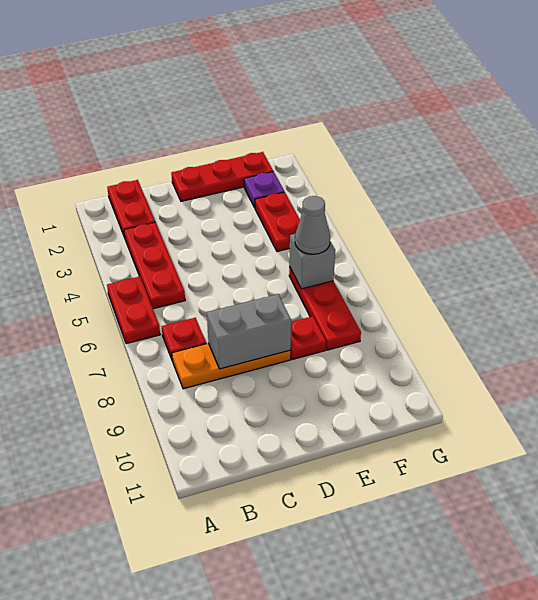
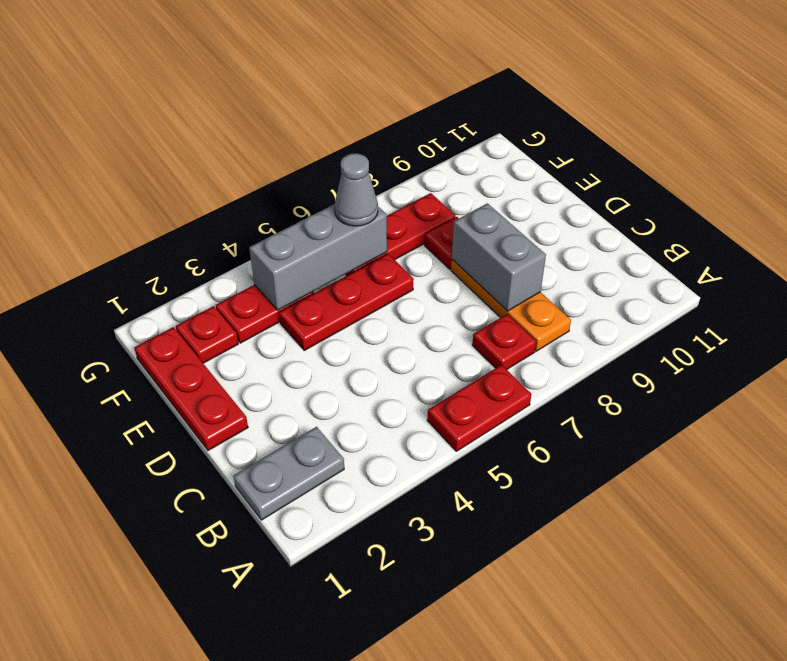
red plate B1:B2 level 1 -> grey plate B1:B2 level 1
red plate B3:B5 level 1 -> red plate E4:E6 level 1
purple plate F2 level 1 -> red plate F2 level 1
grey brick F6 level 2 -> grey brick F4:F6 level 2

